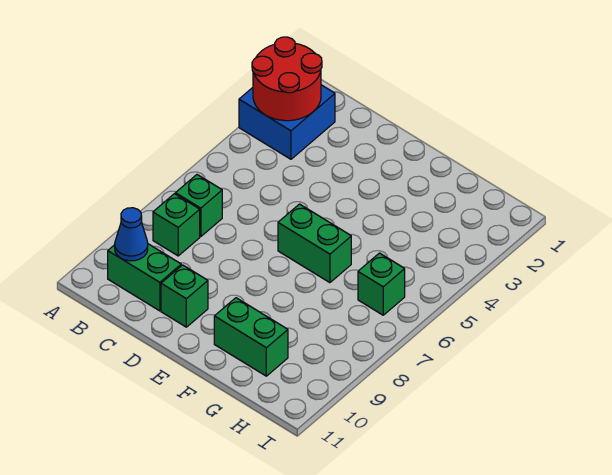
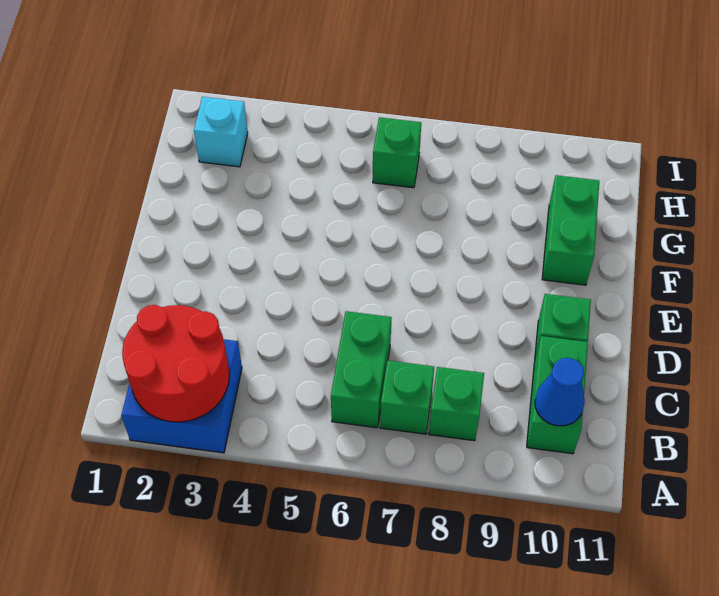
green brick E6:F6 level 1 -> green brick B6:C6 level 1
none -> cyan brick H2 level 1

